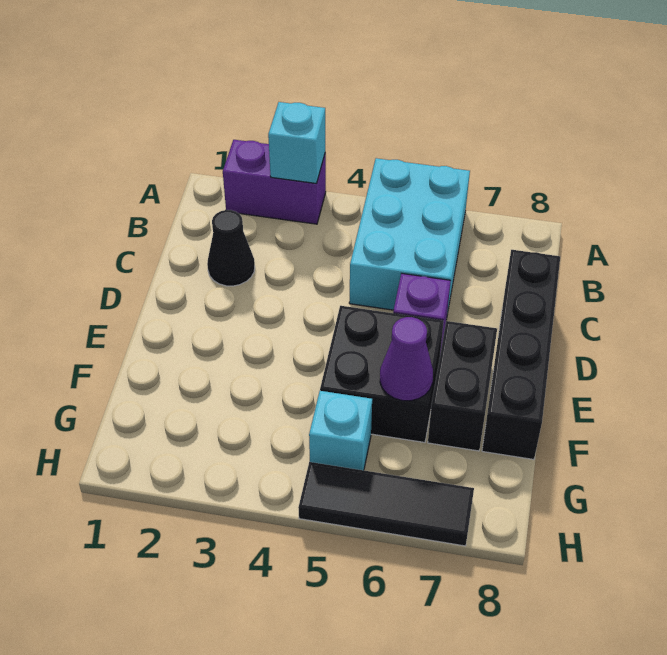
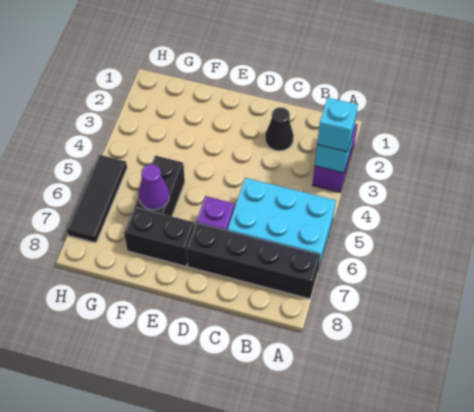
black brick C8:F8 level 1 -> black brick A7:D7 level 1
black brick E5:F6 level 1 -> black brick F5:F6 level 1
cyan brick G5 level 1 -> cyan brick A3 level 3

